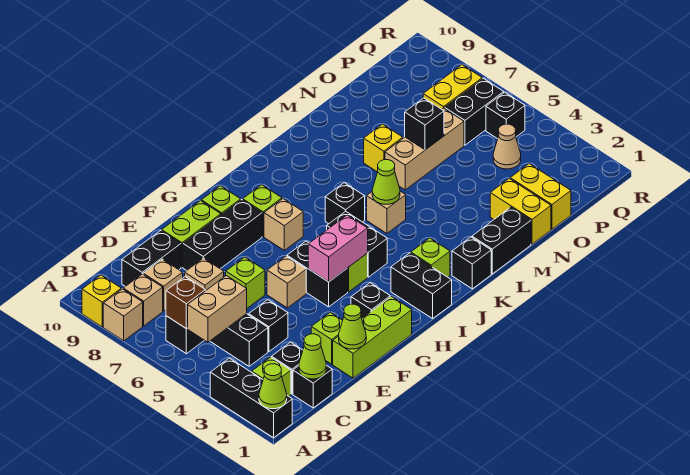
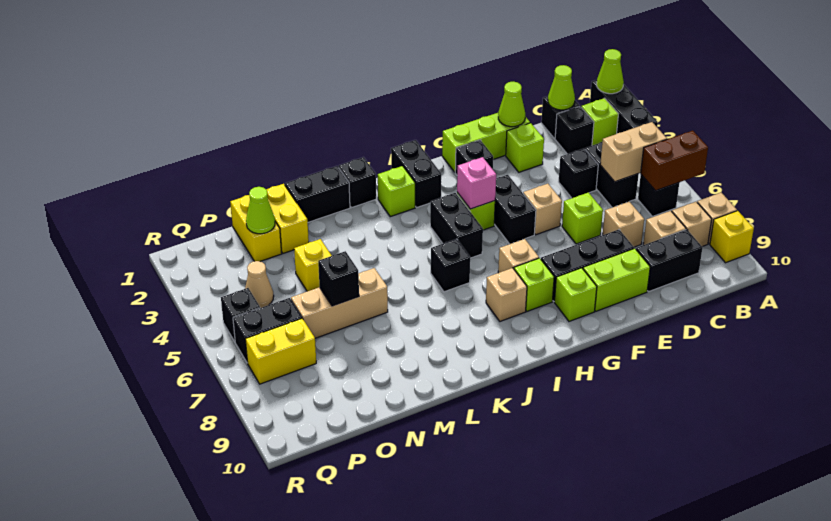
brown brick B6 level 2 -> brown brick A6:B6 level 2
pink brick G4:H4 level 2 -> pink brick H4 level 2
tan brick K5 level 1 -> tan brick I8 level 1
lime cone K5 level 2 -> lime cone O2 level 2
yellow brick M7 level 1 -> yellow brick N4 level 1

